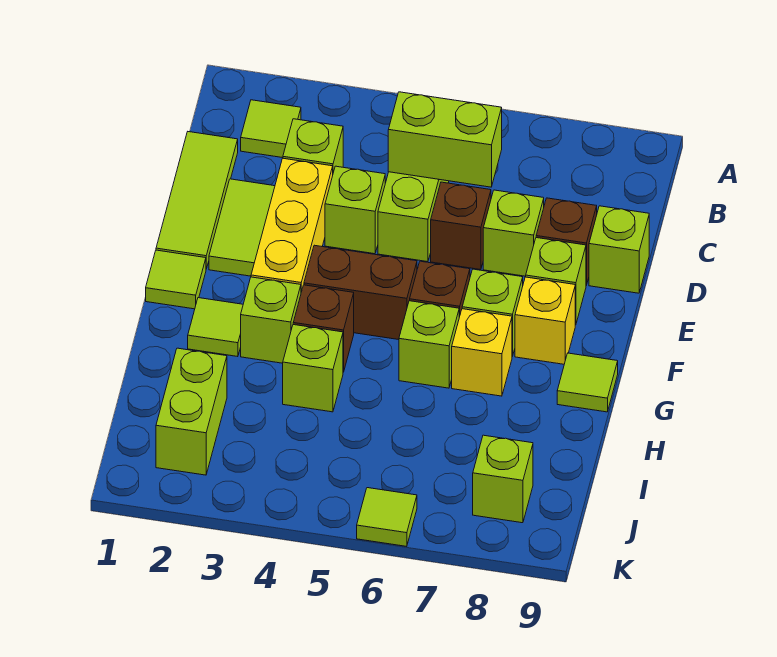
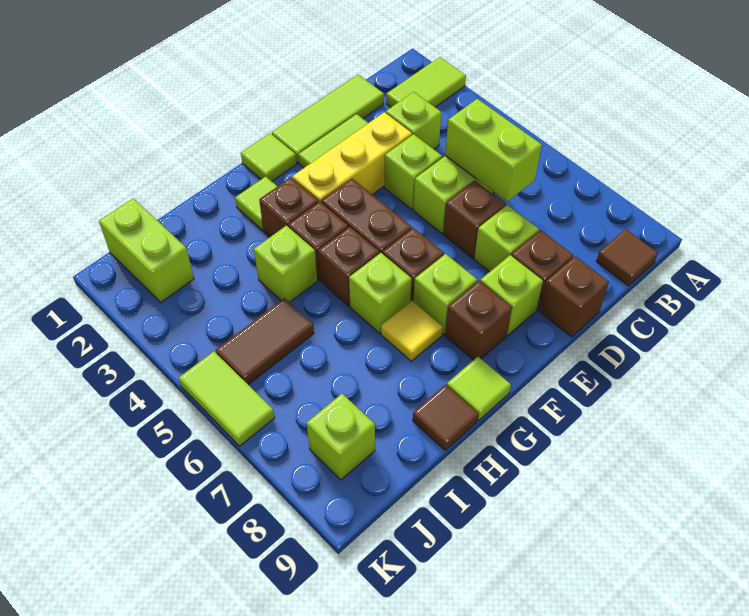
lime tile B2 level 1 -> lime tile A2:B2 level 1
none -> brown tile B9 level 1
lime brick D9 level 1 -> brown brick D9 level 1
yellow brick F8 level 1 -> brown brick F8 level 1
lime brick G3 level 1 -> brown brick G3 level 1
none -> brown brick G5 level 1
yellow brick G7 level 1 -> yellow tile G7 level 1
none -> brown tile H9 level 1
lime brick I2:J2 level 1 -> lime brick J1:J2 level 1
none -> brown tile I5:J5 level 1
lime tile K6 level 1 -> lime tile K5:K6 level 1

